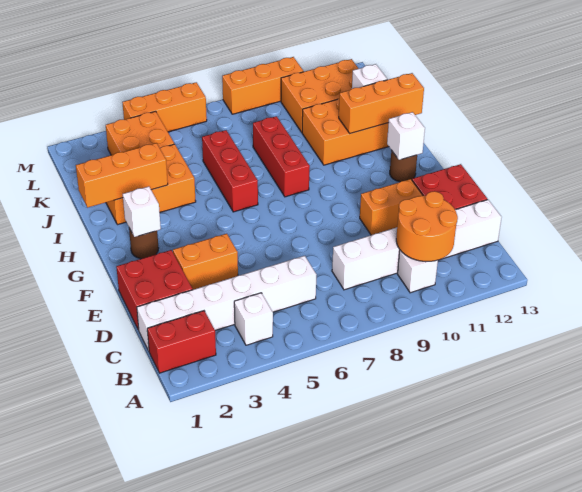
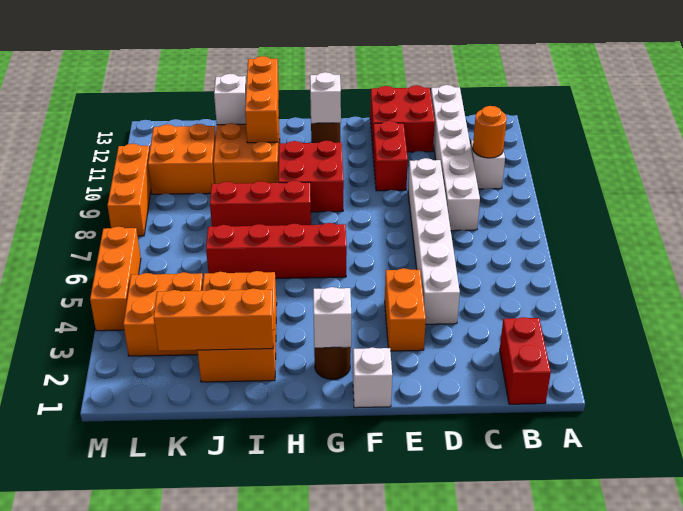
white brick B4 level 1 -> white brick F1 level 1
orange round brick B10:C11 level 2 -> orange round brick B10 level 2
white brick C1:C6 level 1 -> white brick D4:D9 level 1
red brick D1:E2 level 1 -> red brick G9:H10 level 1
orange brick E10:E11 level 1 -> red brick E10:E11 level 1
red brick H6:J6 level 1 -> red brick G6:J6 level 1
orange brick I1:I3 level 2 -> orange brick I2:K2 level 2
orange brick K10:L12 level 1 -> orange brick K10:L11 level 1

